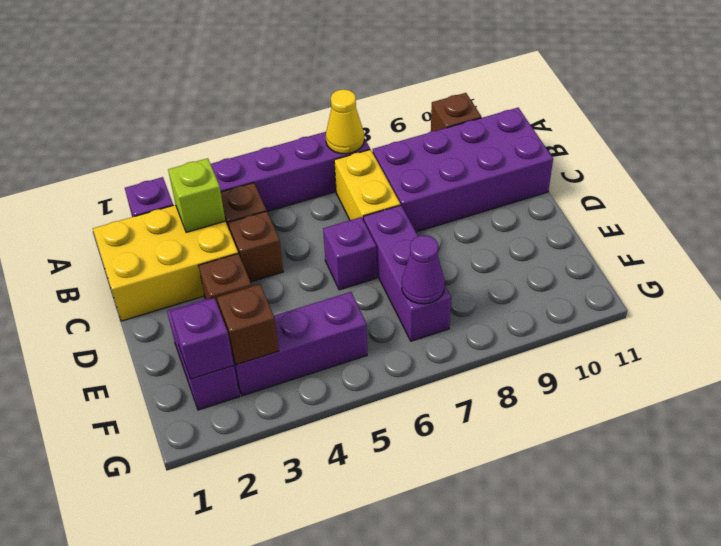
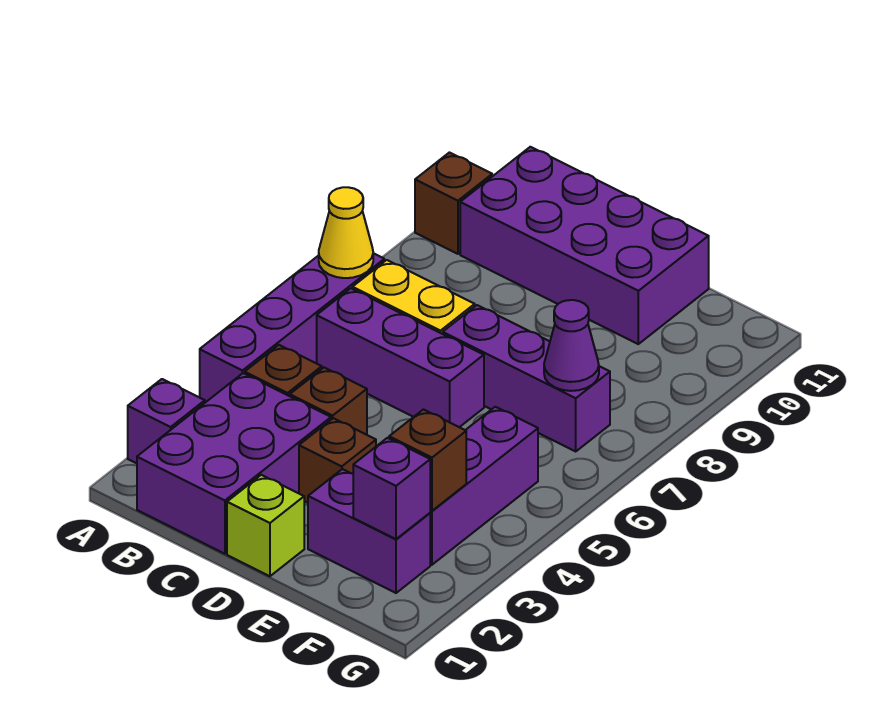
yellow brick B1:C3 level 1 -> purple brick B1:C3 level 1
lime brick B3 level 2 -> lime brick D1 level 1
purple brick B8:C11 level 1 -> purple brick B10:E11 level 1
purple brick D6 level 1 -> purple brick B6:D6 level 1

